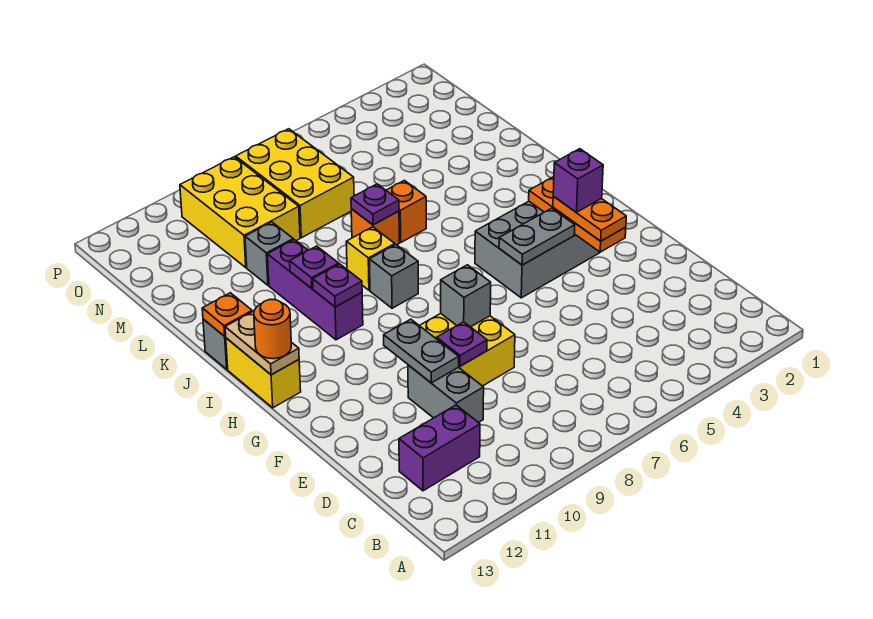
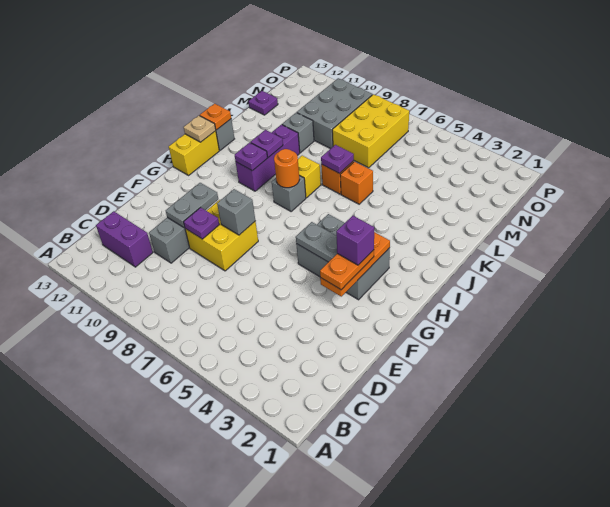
tan plate H13:I13 level 2 -> tan plate I13 level 2
orange round brick H13 level 3 -> orange round brick I8 level 2
yellow brick M9:O10 level 1 -> grey brick M9:O10 level 1
none -> purple plate M13 level 1

